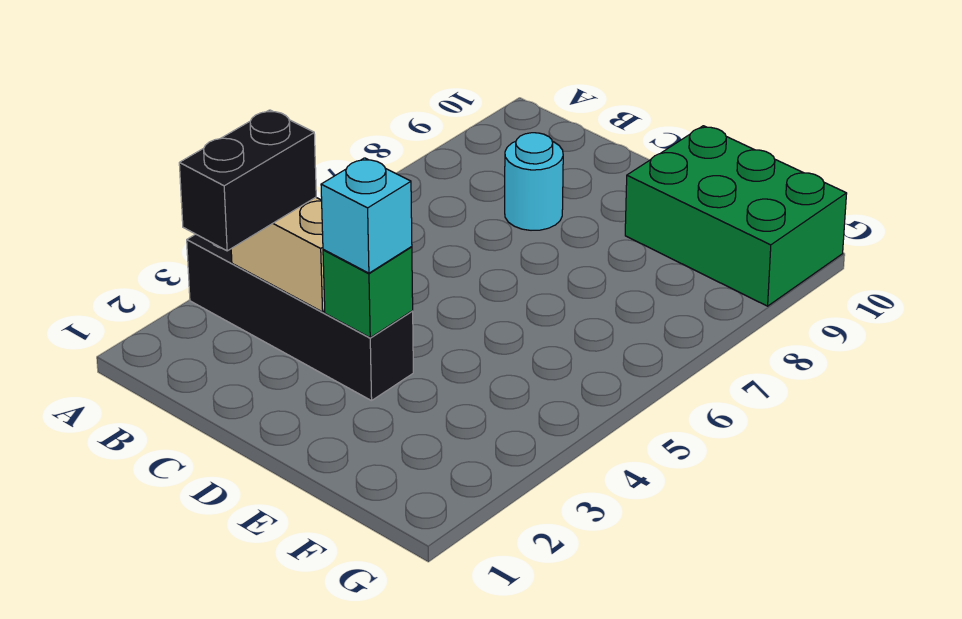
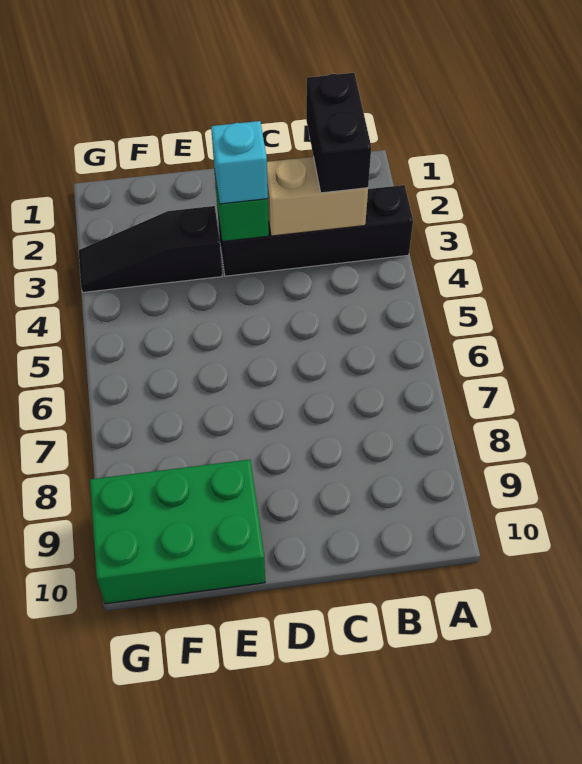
cyan round brick C8 level 1 -> none
none -> black slope E3:G3 level 1 top E

